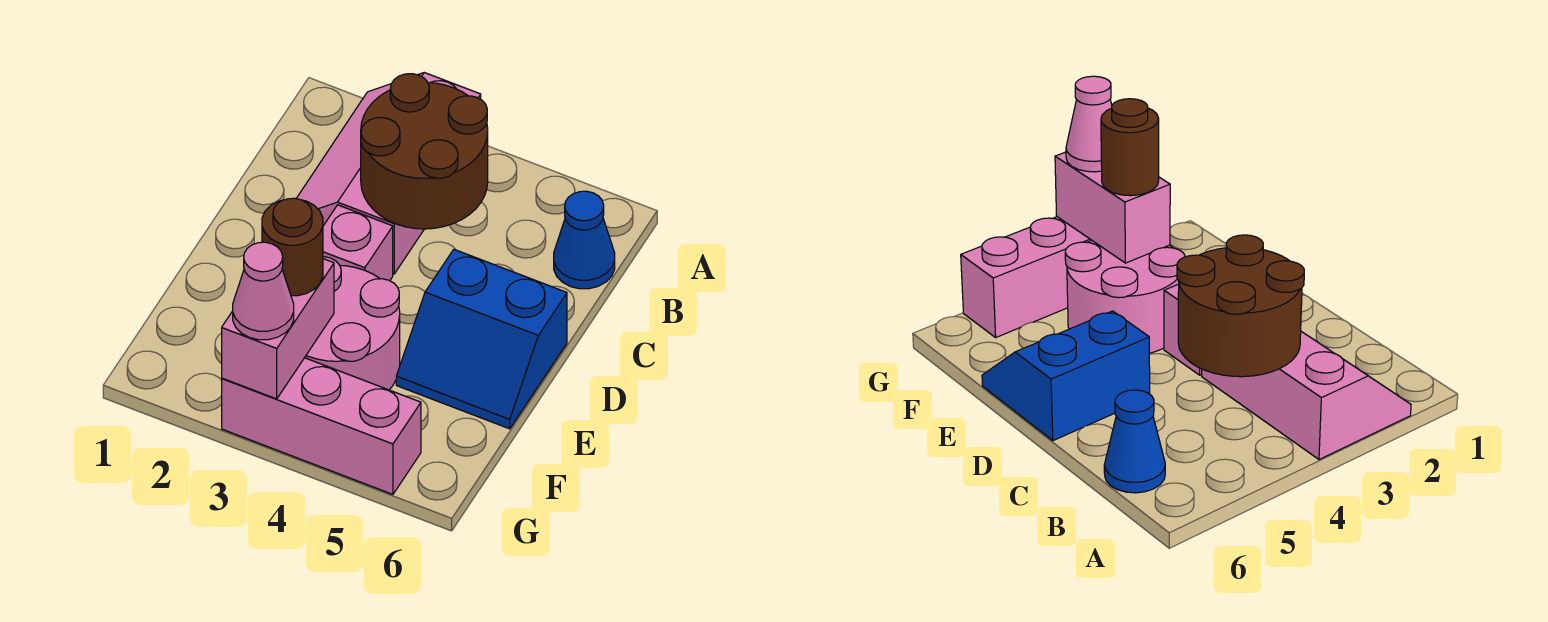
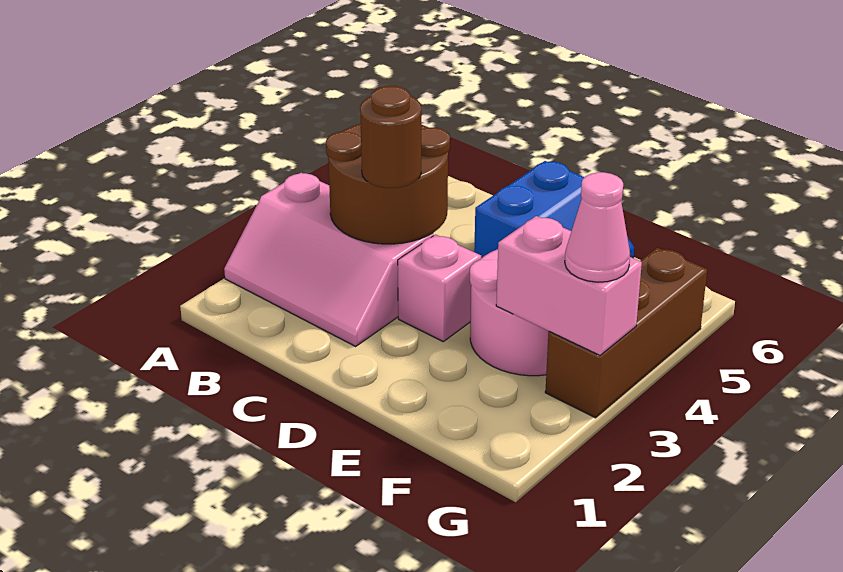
blue cone B6 level 1 -> none
brown round brick F3 level 3 -> brown round brick C3 level 3
pink brick G3:G5 level 1 -> brown brick G3:G5 level 1

